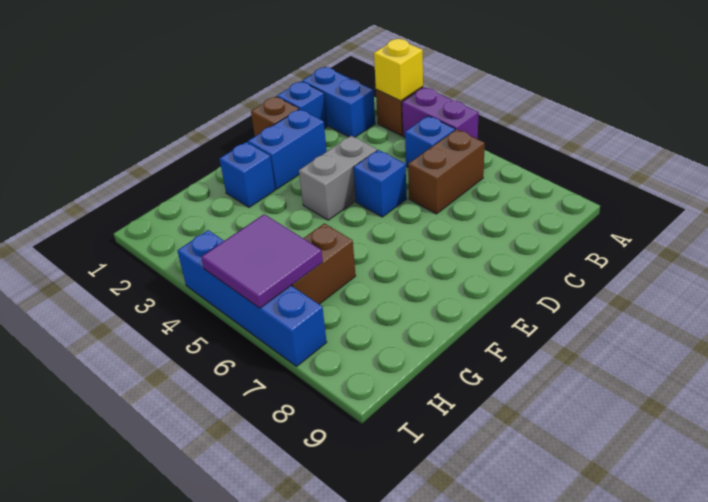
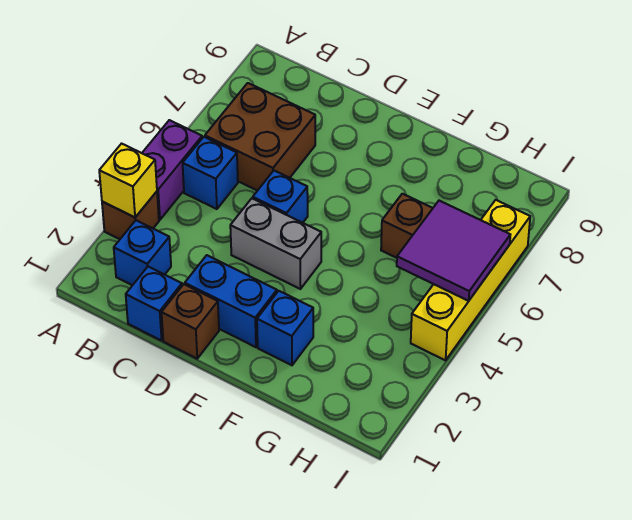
blue brick B1:B2 level 1 -> blue brick B2 level 1
brown brick B6:C6 level 1 -> brown brick B6:C7 level 1
blue brick I4:I7 level 1 -> yellow brick I4:I7 level 1

